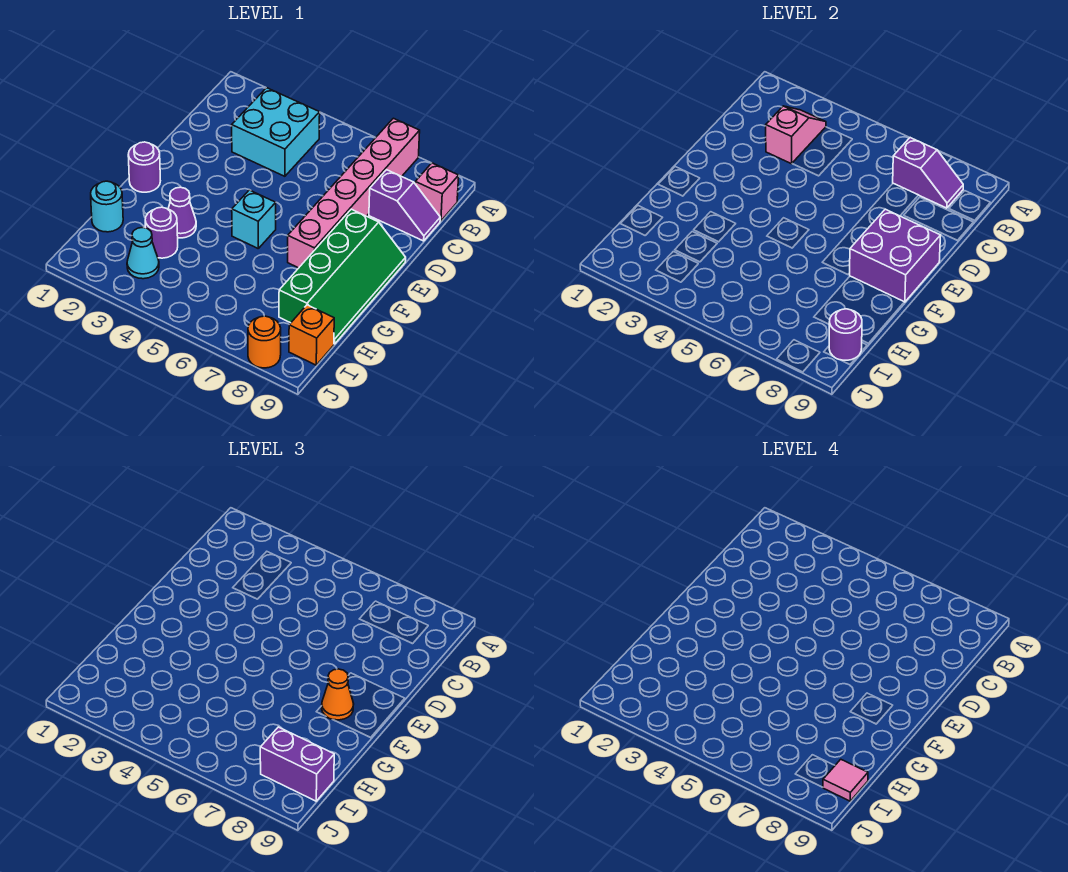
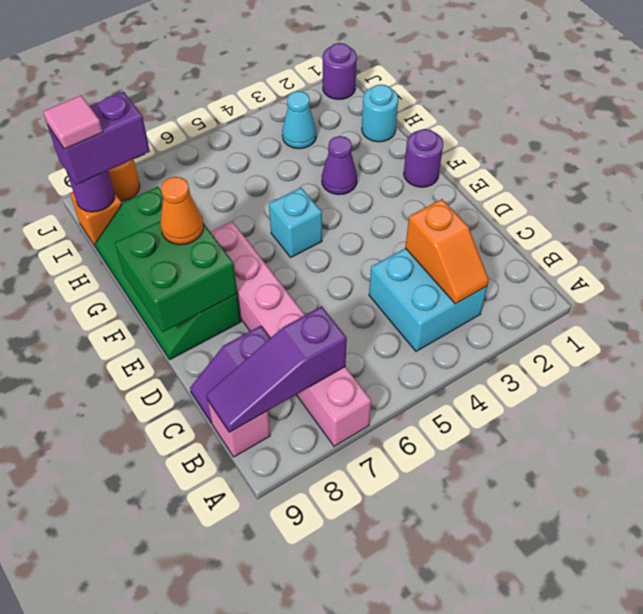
pink slope B3:C3 level 2 top C -> orange slope B3:C3 level 2 top C
purple slope B7:B8 level 2 top 7 -> purple slope B7:B9 level 2 top 7
purple brick E8:F9 level 2 -> green brick E8:F9 level 2
purple round brick H3 level 1 -> purple round brick J1 level 1

